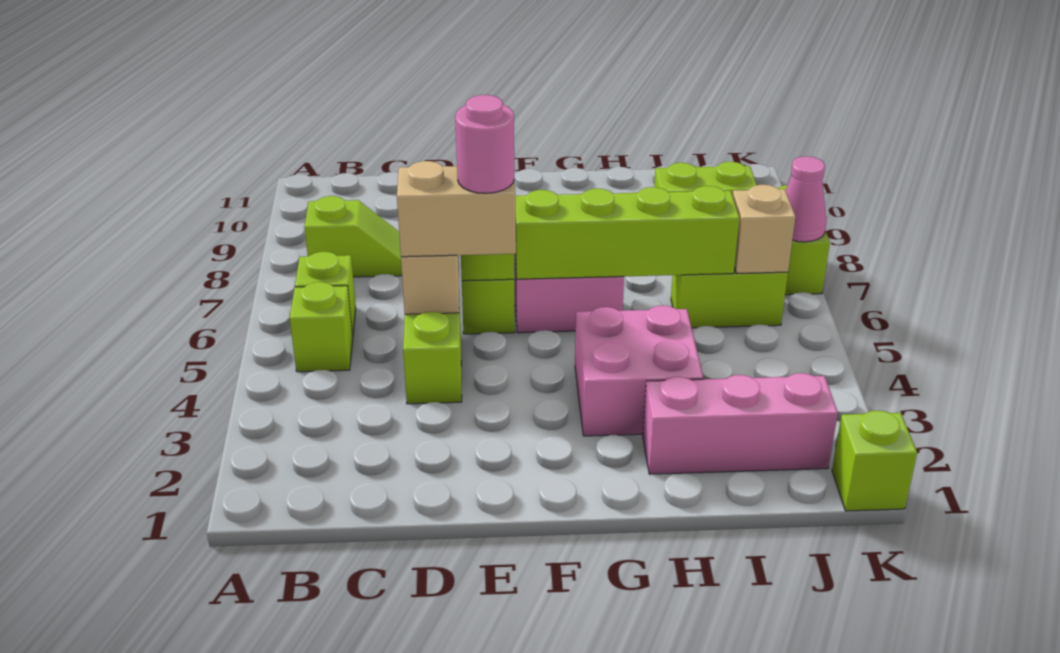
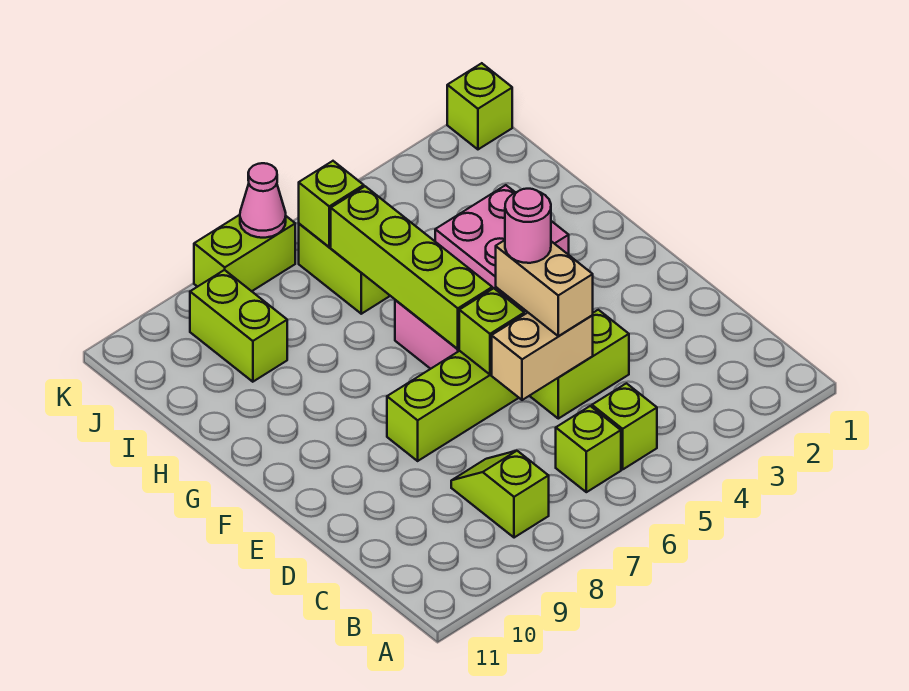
pink brick H2:J2 level 1 -> none
tan brick J6 level 2 -> lime brick J6 level 2

